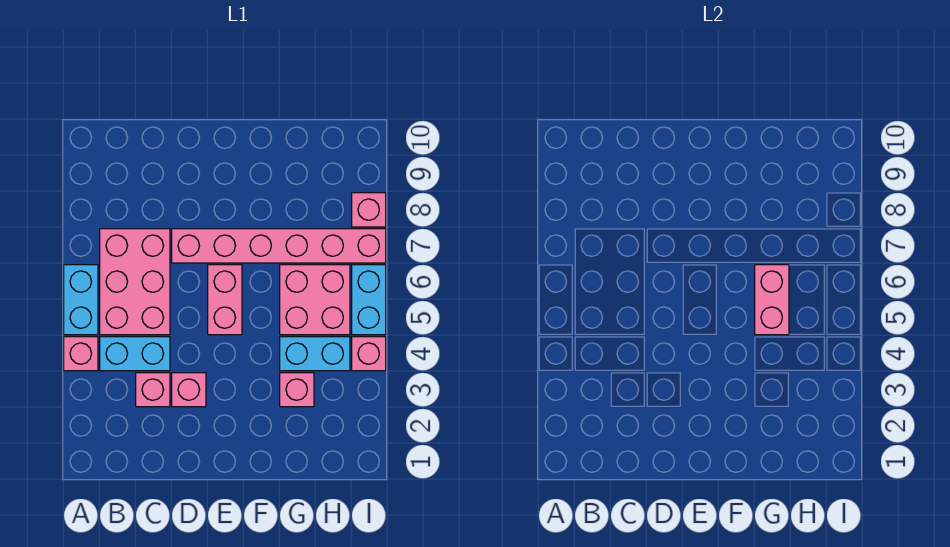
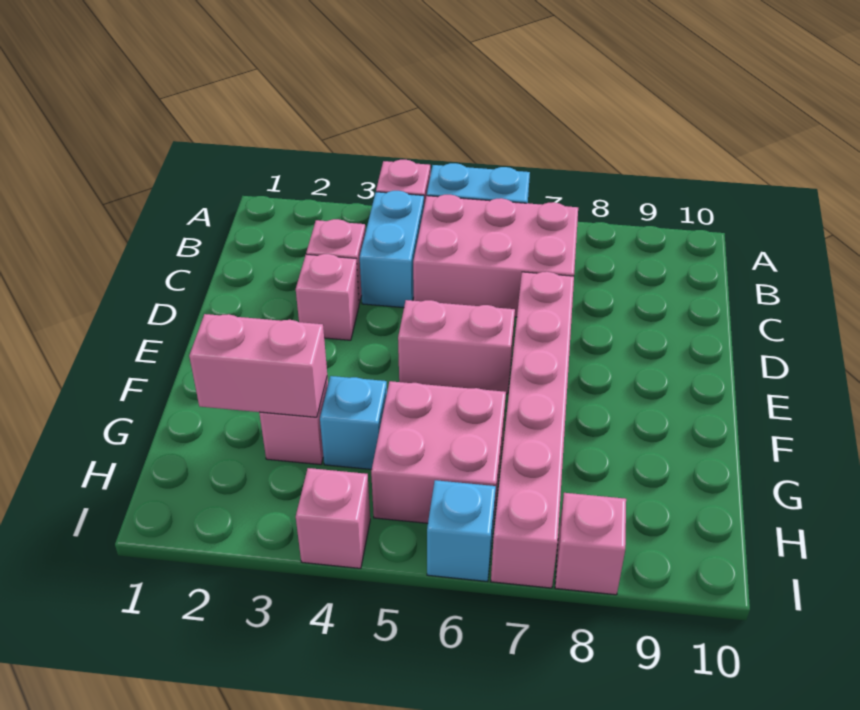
cyan brick G4:H4 level 1 -> cyan brick G4 level 1
pink brick G5:G6 level 2 -> pink brick G2:G3 level 2
cyan brick I5:I6 level 1 -> cyan brick I6 level 1

